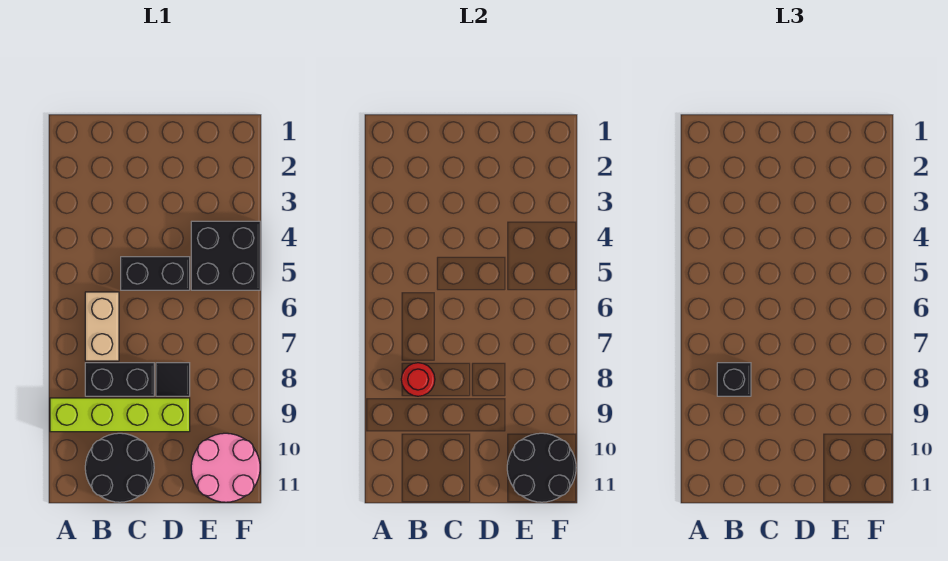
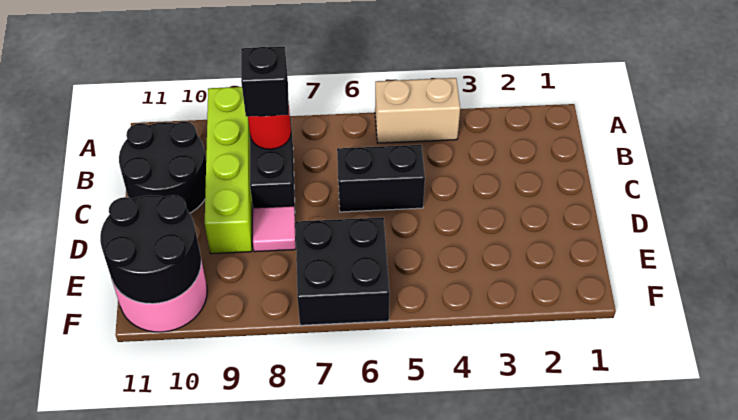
tan brick B6:B7 level 1 -> tan brick A4:A5 level 1
black brick C5:D5 level 1 -> black brick C5:C6 level 1
black tile D8 level 1 -> pink tile D8 level 1
black brick E4:F5 level 1 -> black brick E6:F7 level 1

